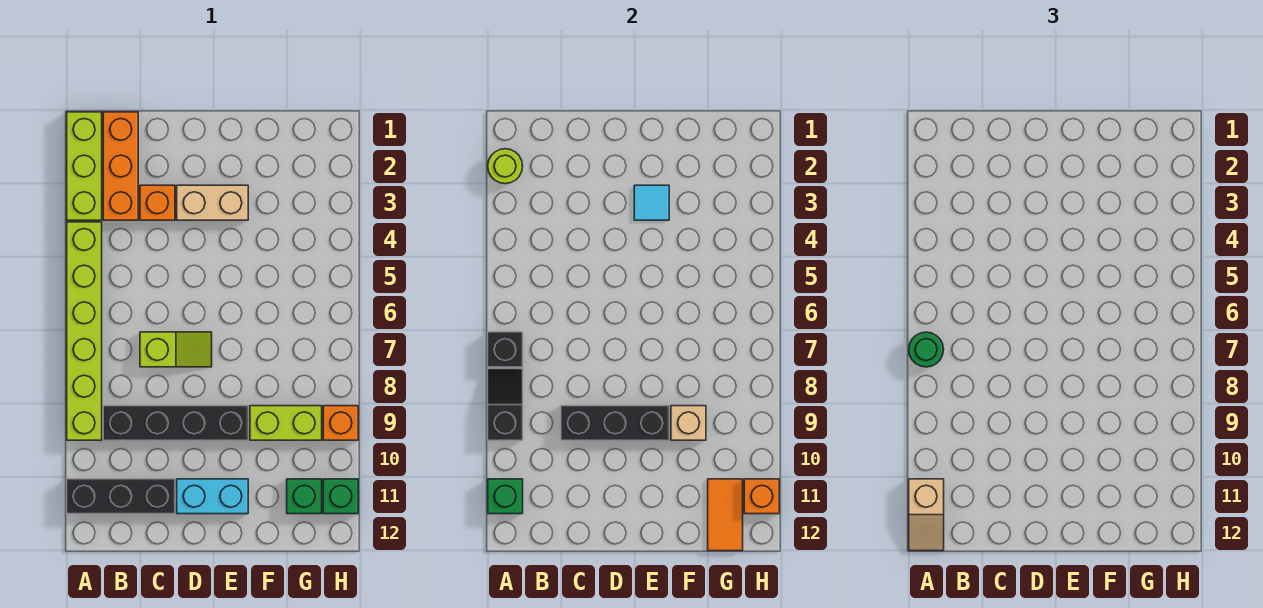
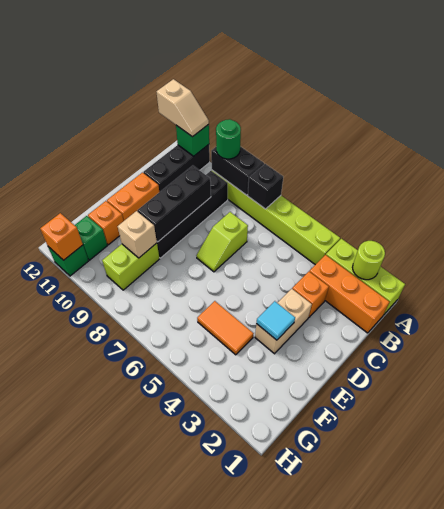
green round brick A7 level 3 -> green round brick A9 level 3
black slope A8:A9 level 2 top 9 -> black brick A8:A9 level 2
tan slope A11:A12 level 3 top 11 -> tan slope A11:A12 level 3 top 12
cyan brick D11:E11 level 1 -> orange brick D11:E11 level 1
orange tile G11:G12 level 2 -> orange tile F4:F5 level 1
orange brick H9 level 1 -> orange brick F11 level 1

